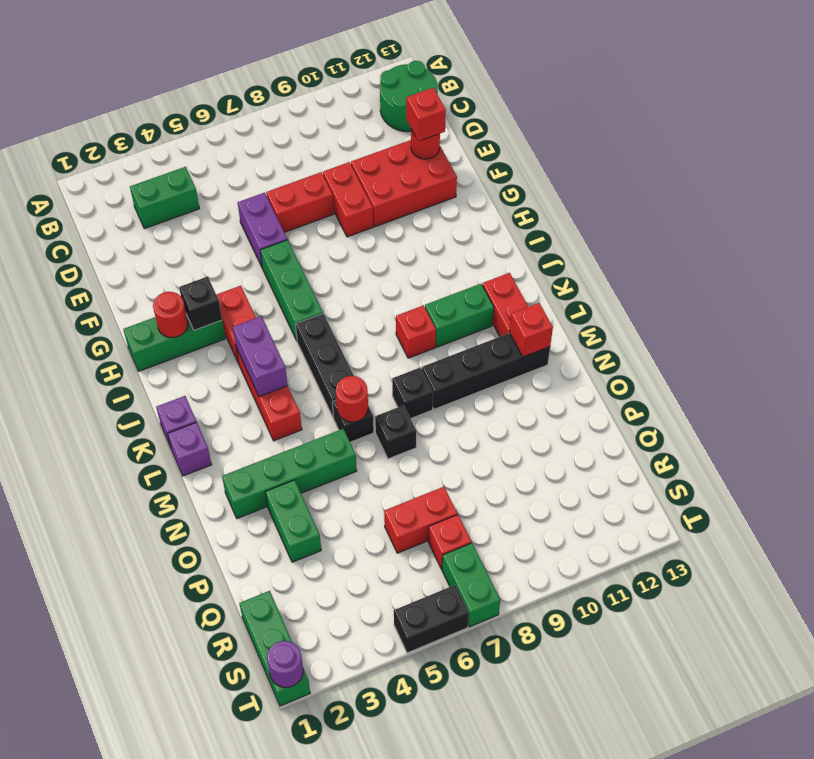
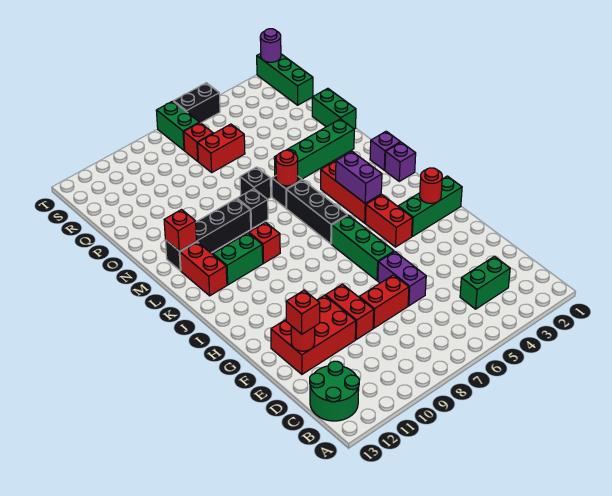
black brick H3 level 2 -> none
green brick O3:P3 level 1 -> green brick O1:P1 level 1

